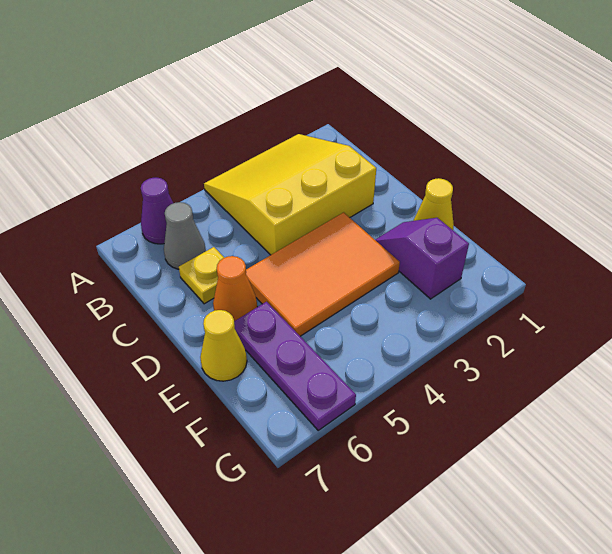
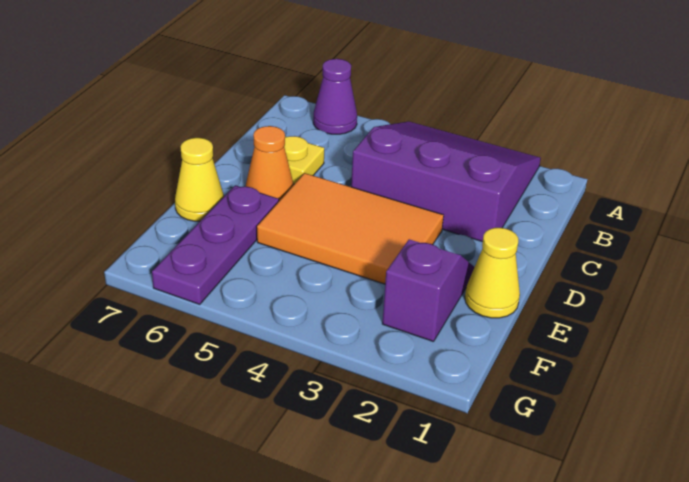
yellow slope A2:C4 level 1 top C -> purple slope A2:C4 level 1 top C
grey cone B6 level 1 -> none

